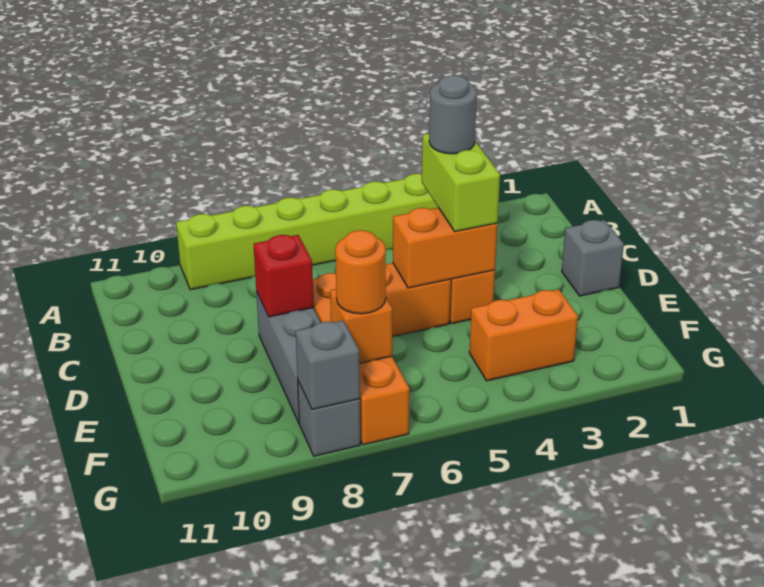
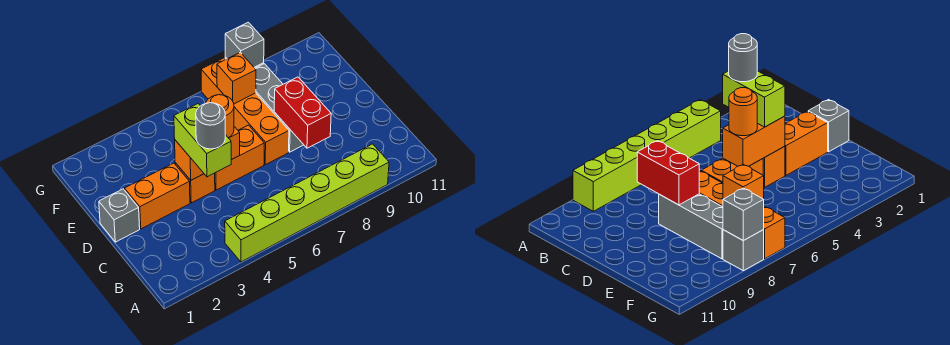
red brick D8 level 2 -> red brick C8:D8 level 2
orange brick F3:F4 level 1 -> orange brick D2:D3 level 1
orange round brick F7 level 3 -> orange round brick D5 level 3

